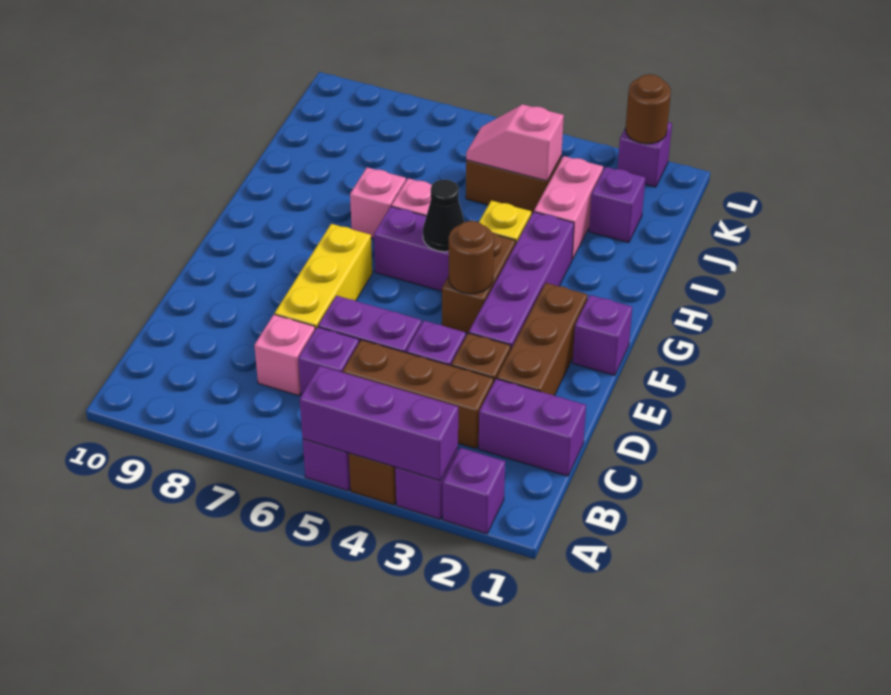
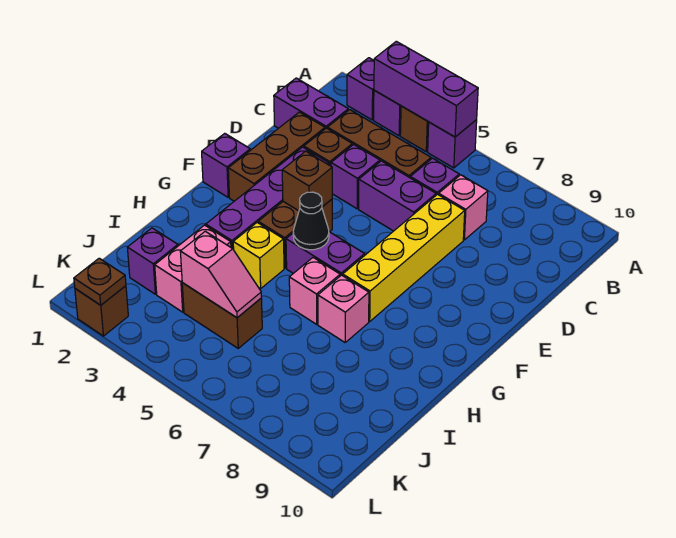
yellow brick D7:F7 level 1 -> yellow brick D7:G7 level 1
brown round brick F4 level 2 -> brown brick F4 level 2
purple brick L2 level 1 -> brown brick L2 level 1
brown round brick L2 level 2 -> brown plate L2 level 2

